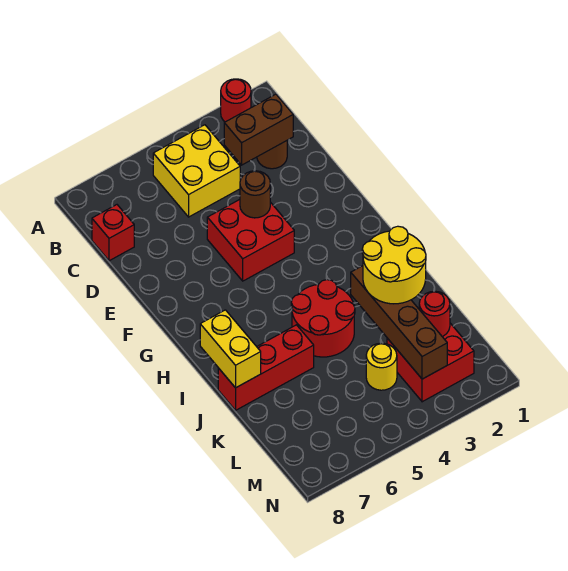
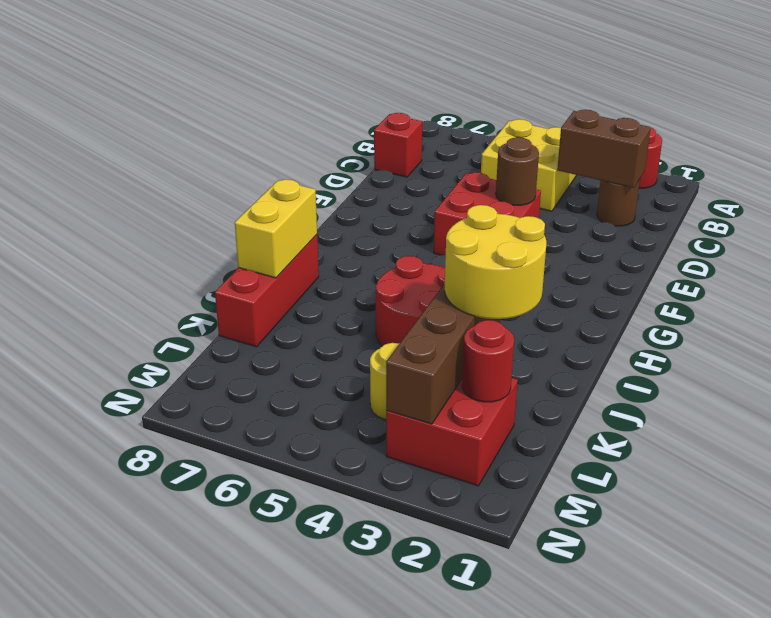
red brick J6:J8 level 1 -> red brick I8:K8 level 1

